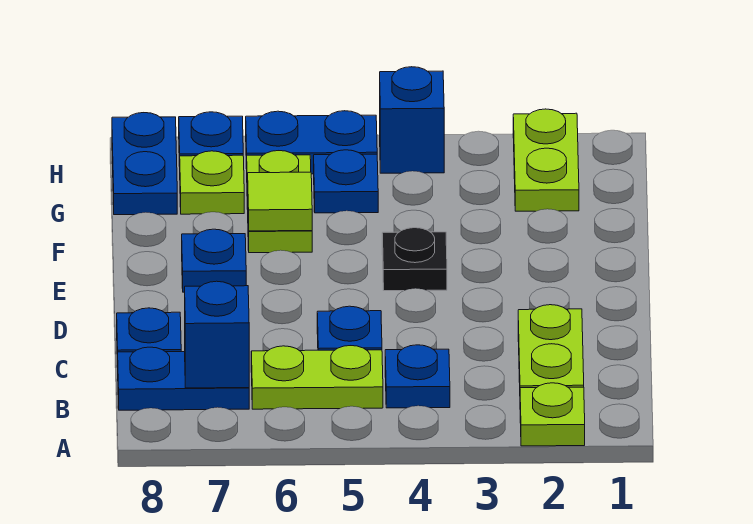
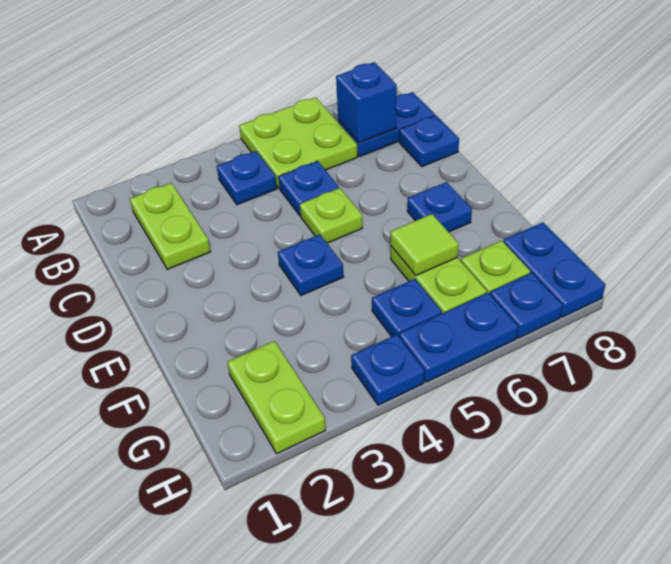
lime plate A2 level 1 -> lime plate D5 level 1
lime plate B5:B6 level 1 -> lime plate A5:B6 level 1
black plate E4 level 1 -> blue plate E4 level 1
blue brick H4 level 1 -> blue plate H4 level 1

